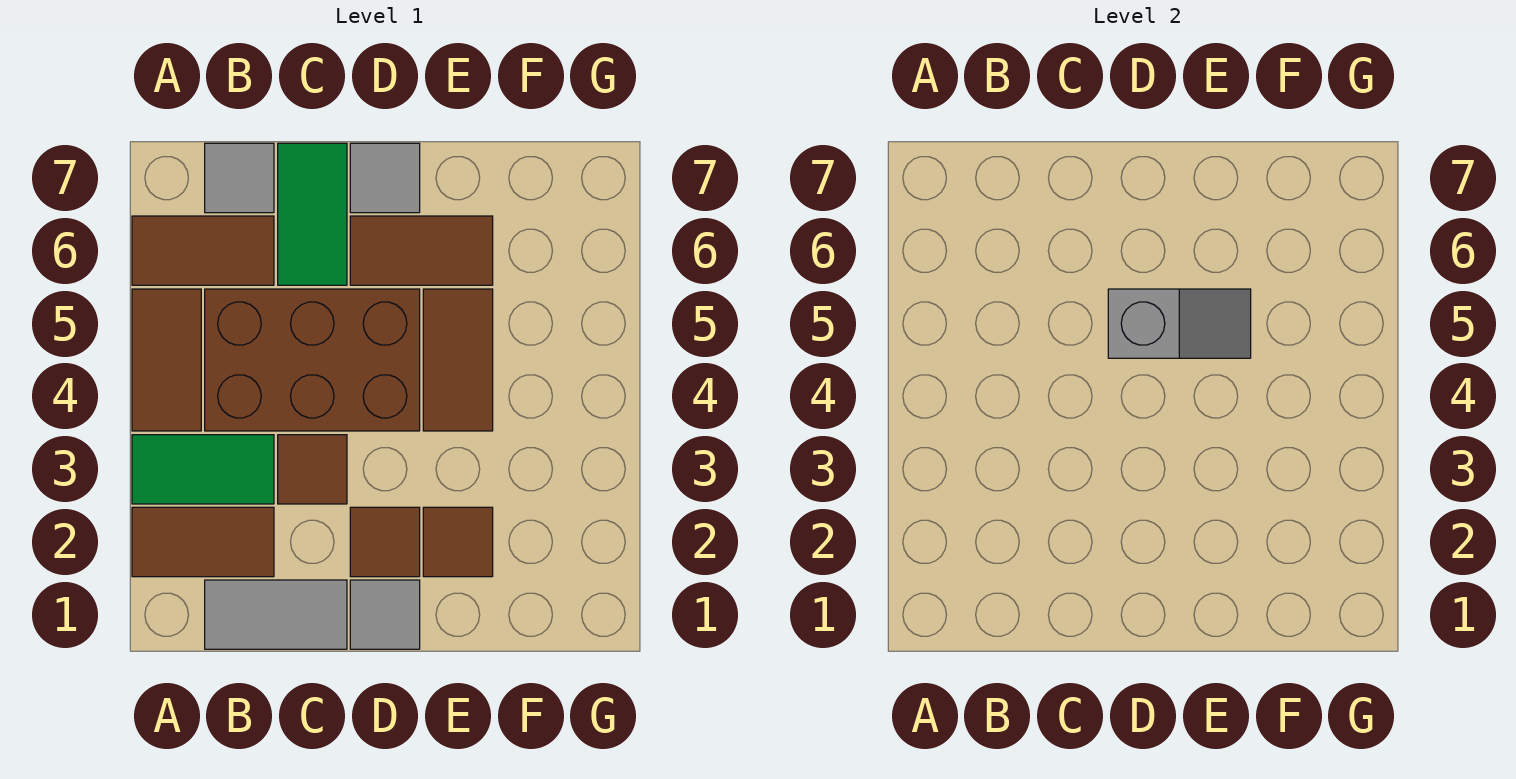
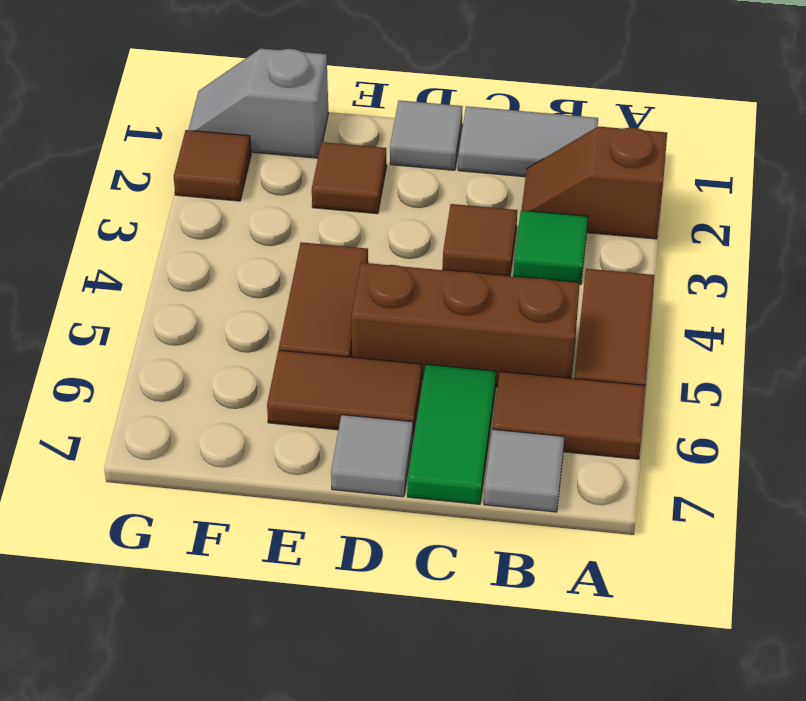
brown tile A2:B2 level 1 -> brown slope A2:B2 level 1 top A
green tile A3:B3 level 1 -> green tile B3 level 1
brown brick B4:D5 level 1 -> brown brick B5:D5 level 1
brown tile D2 level 1 -> brown tile G2 level 1
grey slope D5:E5 level 2 top D -> grey slope F1:G1 level 1 top F

